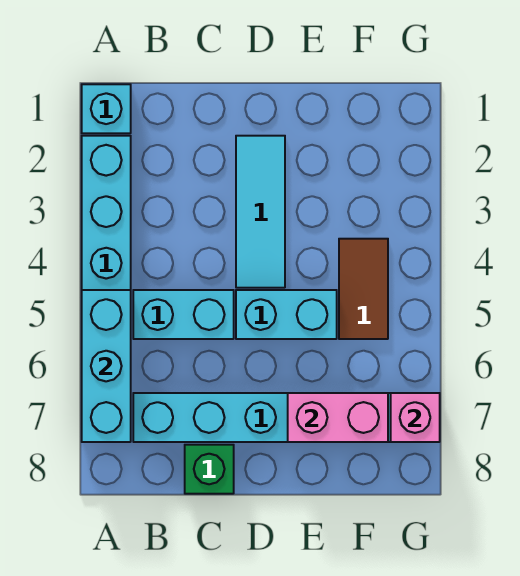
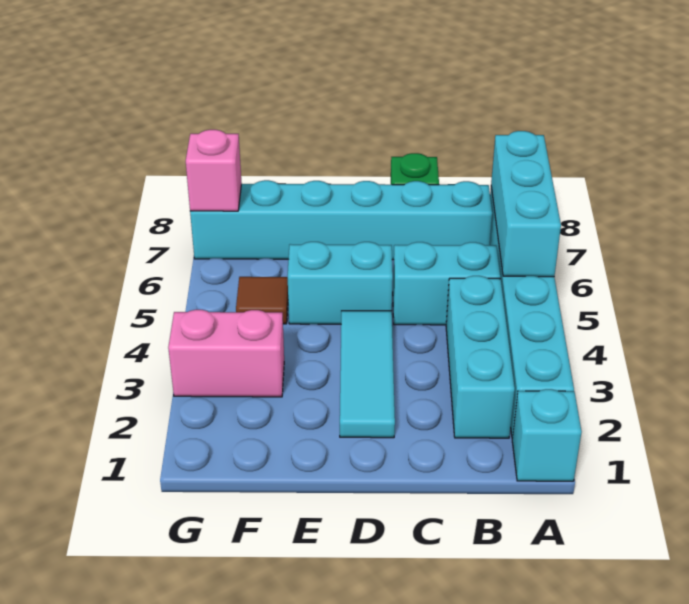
none -> cyan brick B2:B4 level 1
pink brick E7:F7 level 2 -> pink brick F3:G3 level 1
brown tile F4:F5 level 1 -> brown tile F5 level 1

